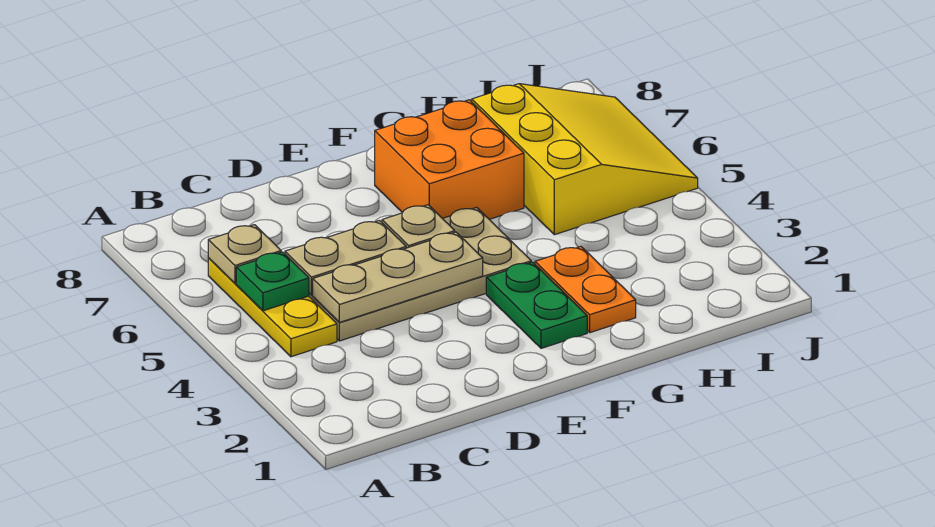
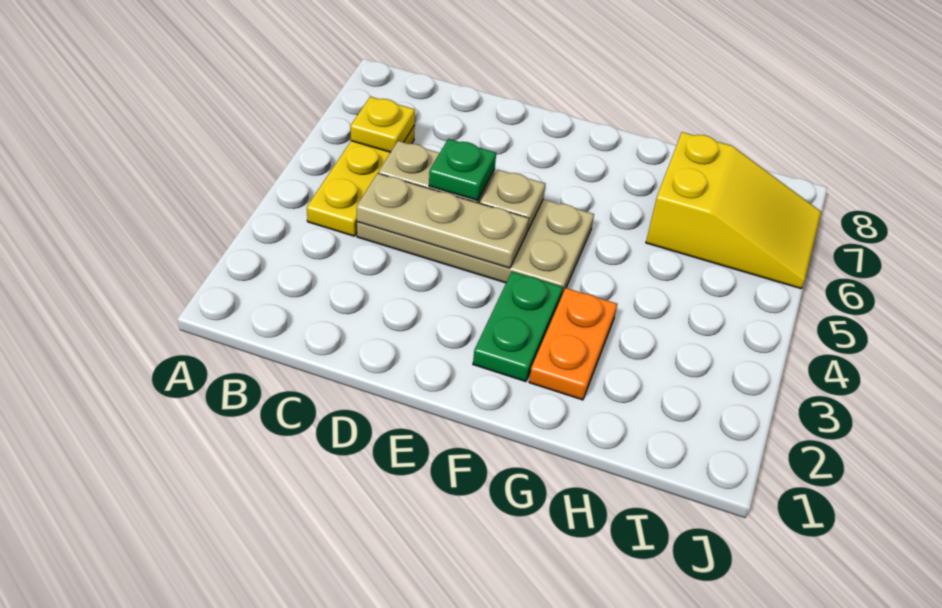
green plate B5 level 2 -> green plate D5 level 3
tan plate B6 level 2 -> yellow plate B6 level 2
orange brick F6:G7 level 1 -> none
yellow slope H5:J7 level 1 top H -> yellow slope H6:J7 level 1 top H

